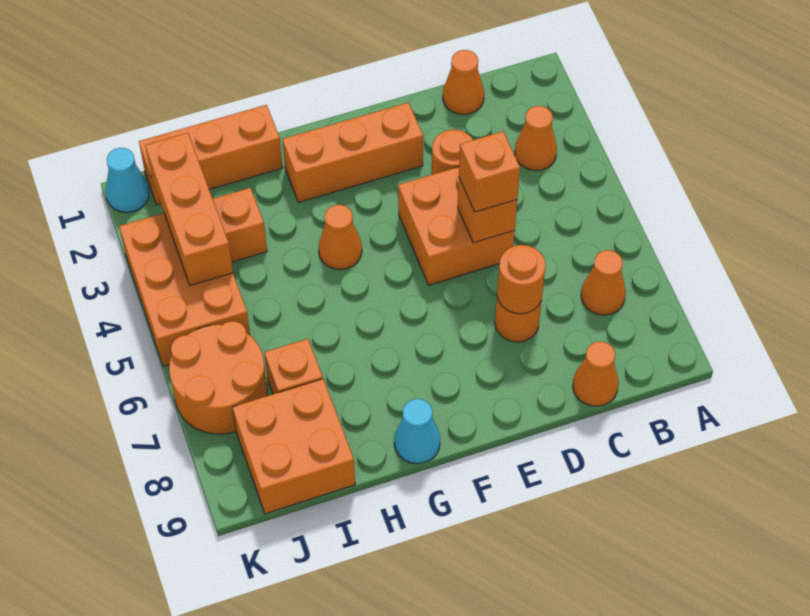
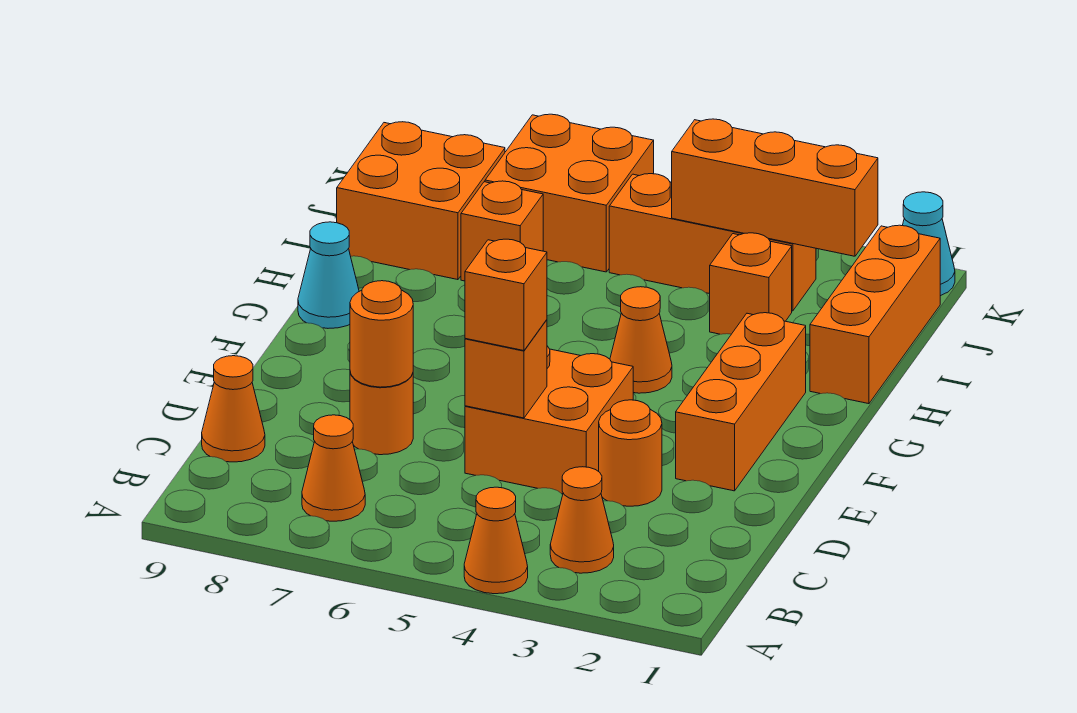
orange cone C1 level 1 -> orange cone A4 level 1
orange brick J3:K5 level 1 -> orange brick J3:J5 level 1
orange round brick J6:K7 level 1 -> orange brick J6:K7 level 1

